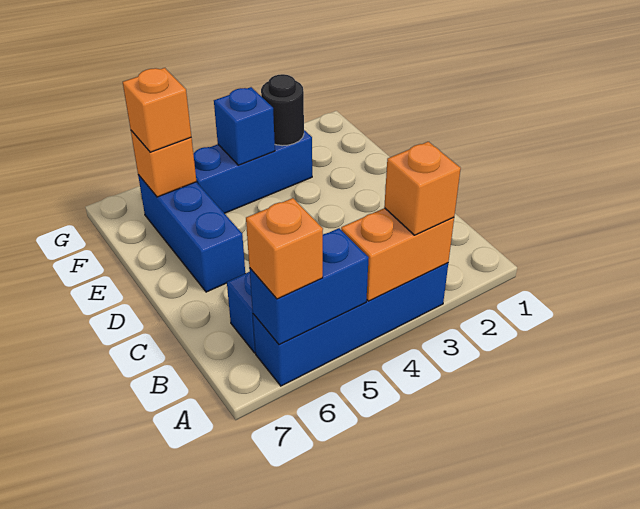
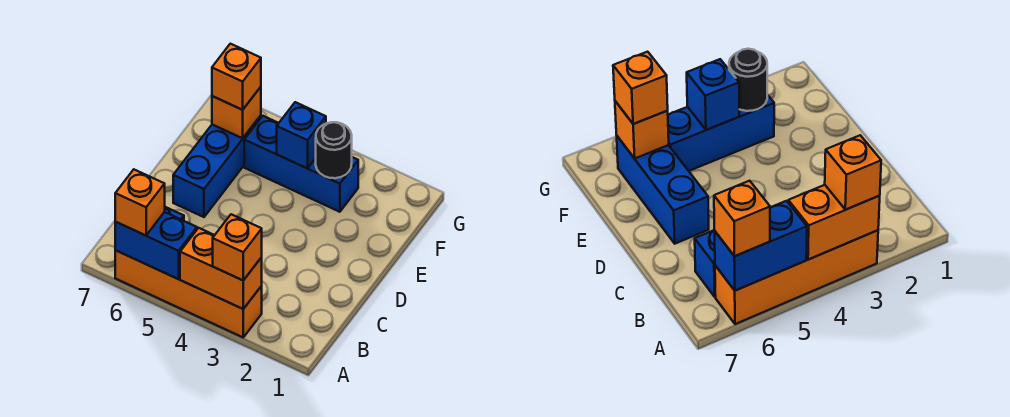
blue brick A3:A6 level 1 -> orange brick A3:A6 level 1

